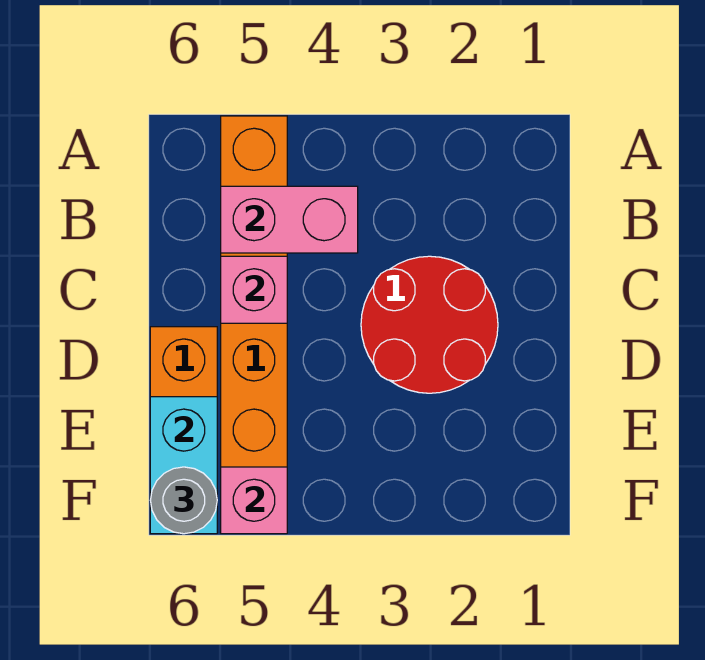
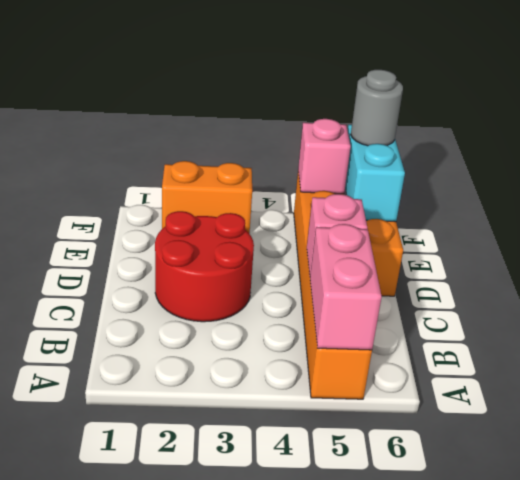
pink brick B4:B5 level 2 -> pink brick A5:B5 level 2
none -> orange brick F2:F3 level 1

